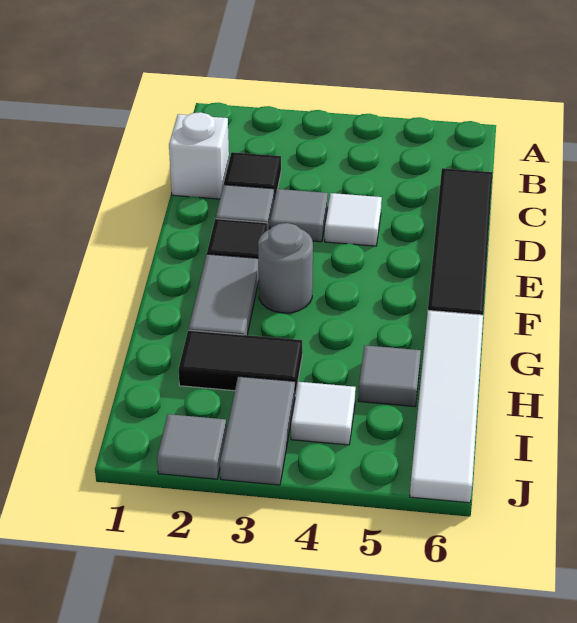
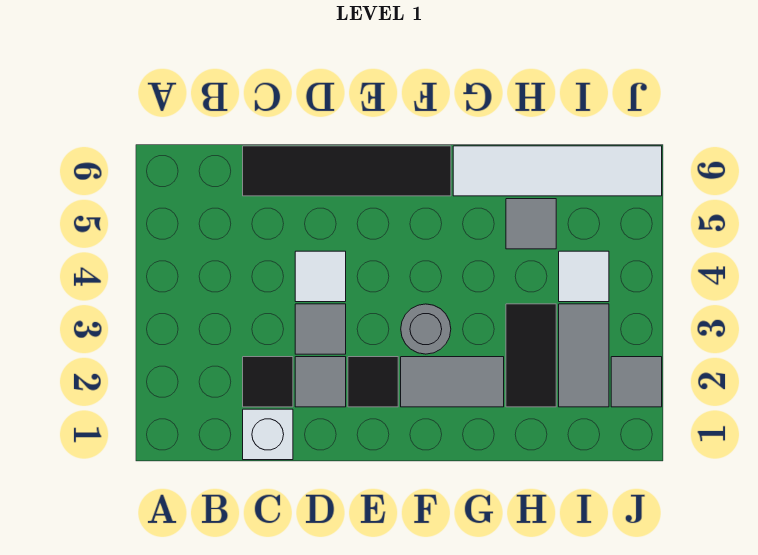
grey tile I3:J3 level 1 -> grey tile I2:I3 level 1

